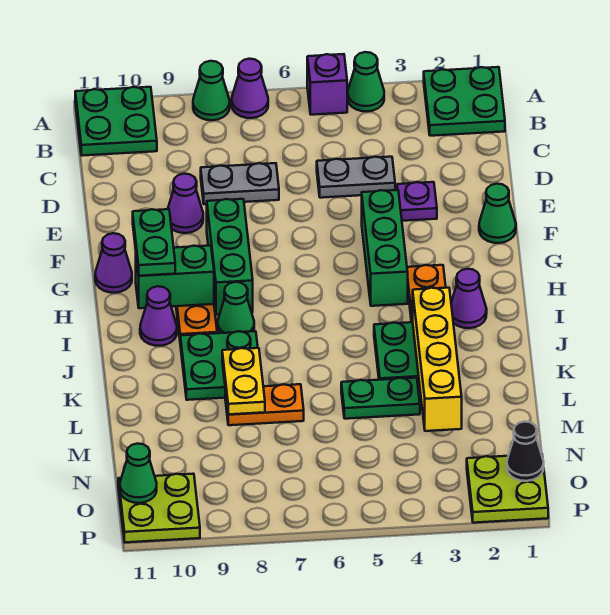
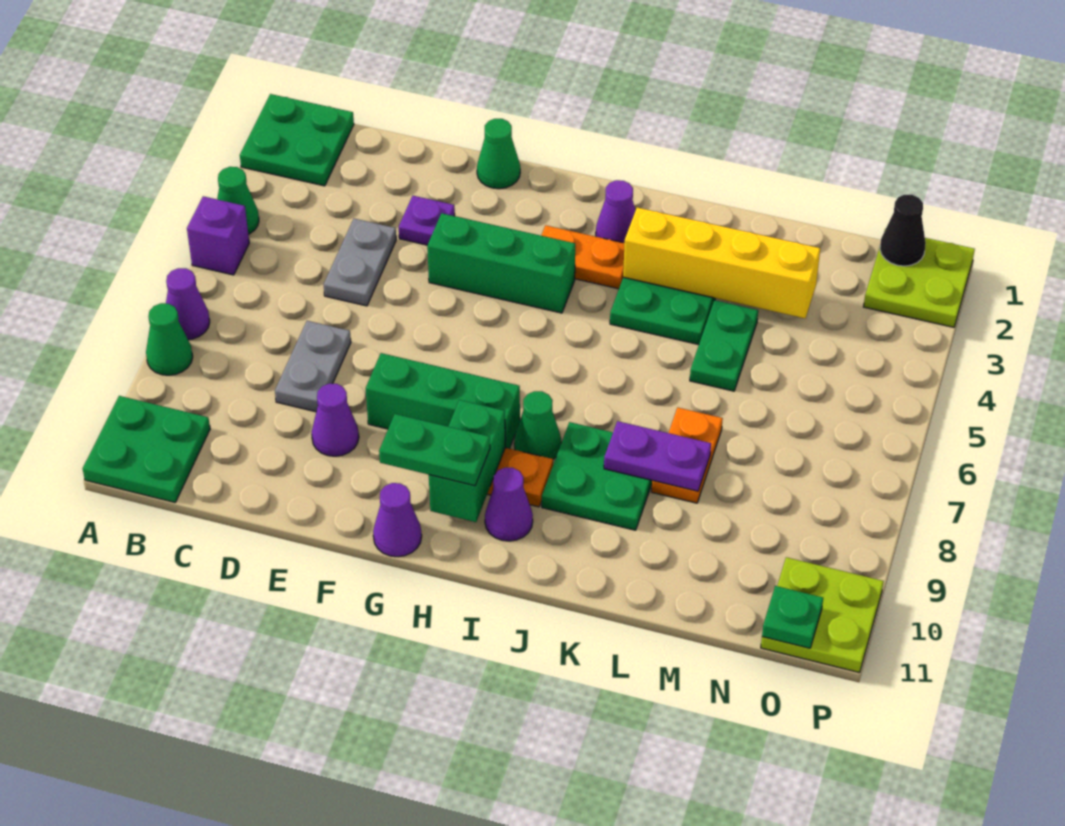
yellow plate K8:L8 level 2 -> purple plate K8:L8 level 2
green cone O11 level 2 -> green plate O11 level 2

